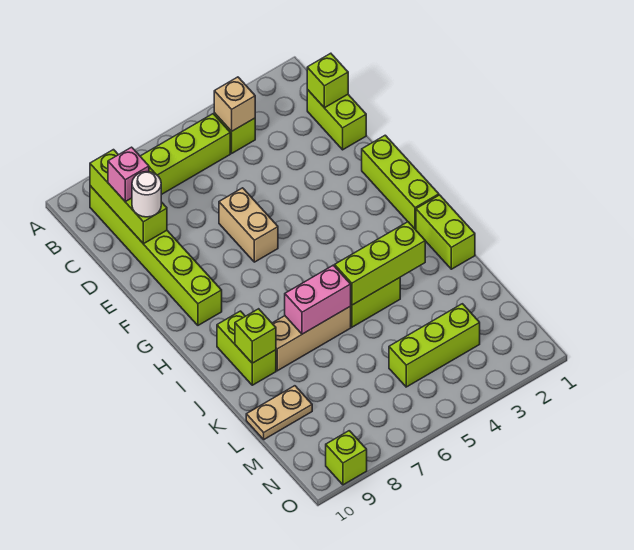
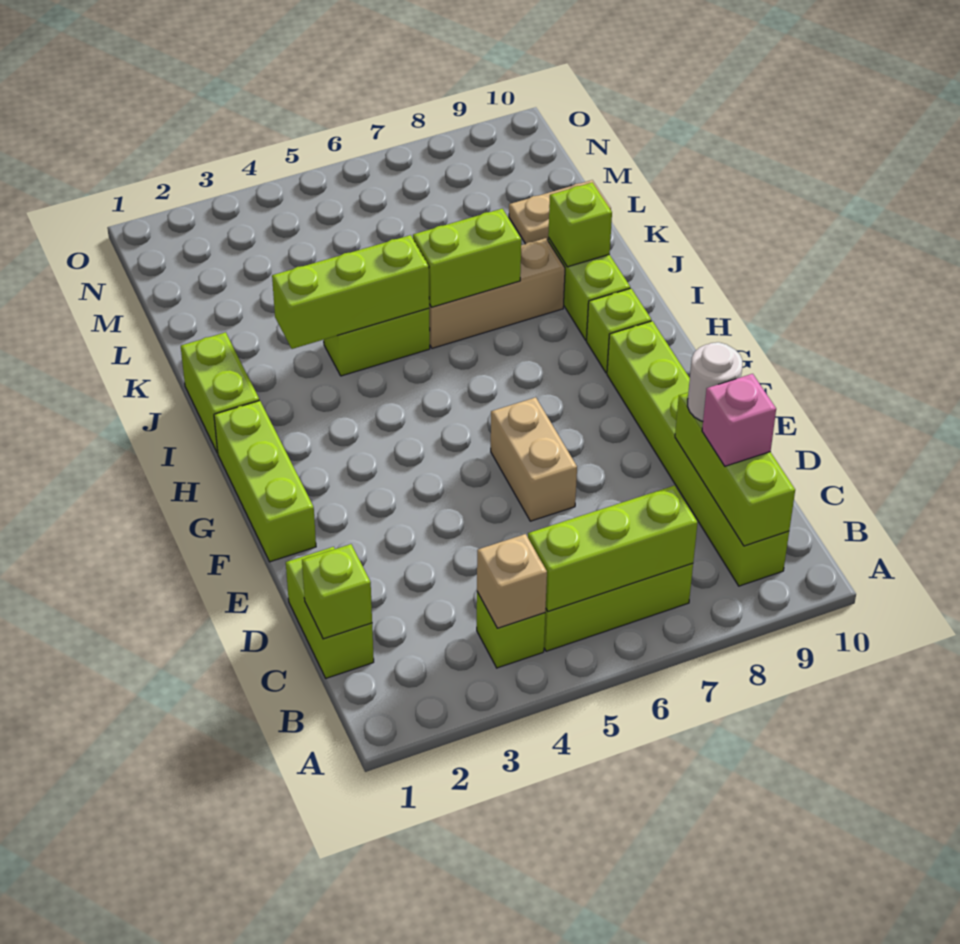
pink brick J6:J7 level 2 -> lime brick J6:J7 level 2
lime brick M3:M5 level 1 -> lime brick B5:B7 level 2
lime brick O9 level 1 -> lime brick H9 level 1

